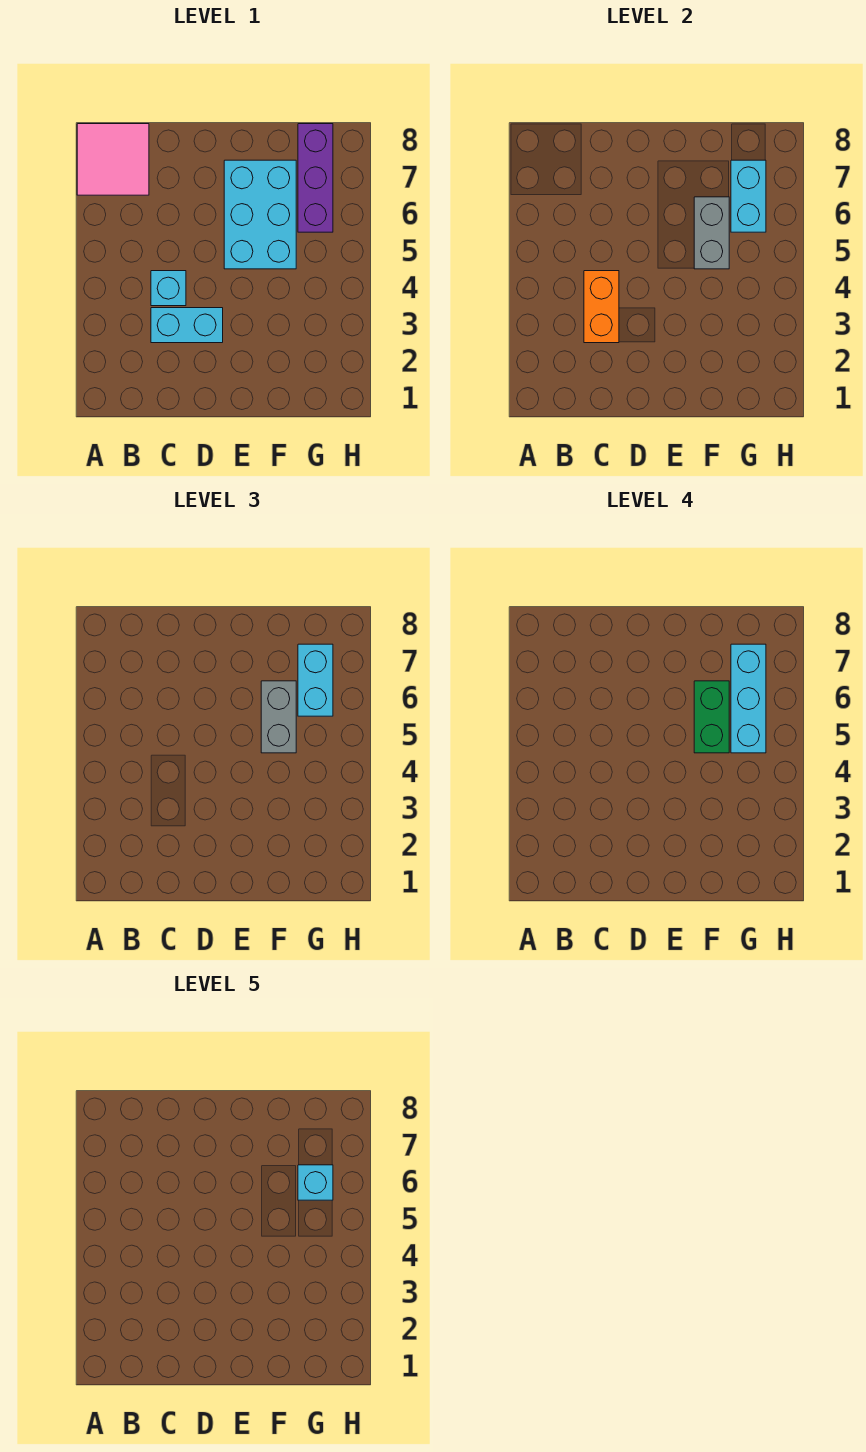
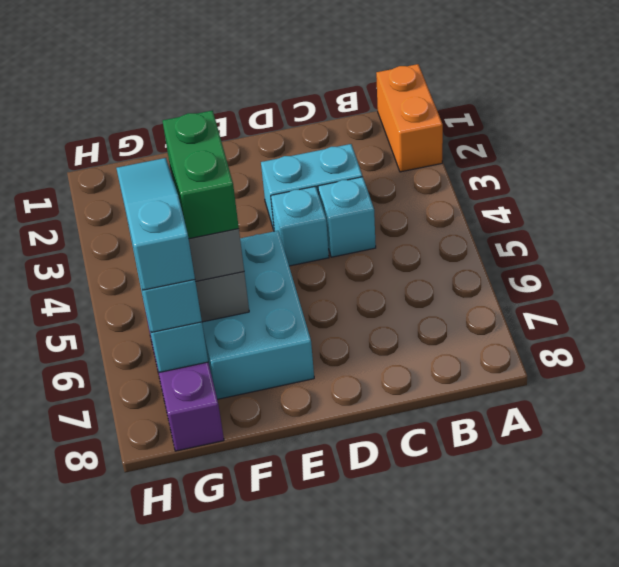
pink tile A7:B8 level 1 -> none
orange brick C3:C4 level 2 -> orange brick A1:A2 level 1
cyan brick G5:G7 level 4 -> cyan slope G5:G7 level 4 top 7
cyan brick G6 level 5 -> cyan brick D4 level 1

